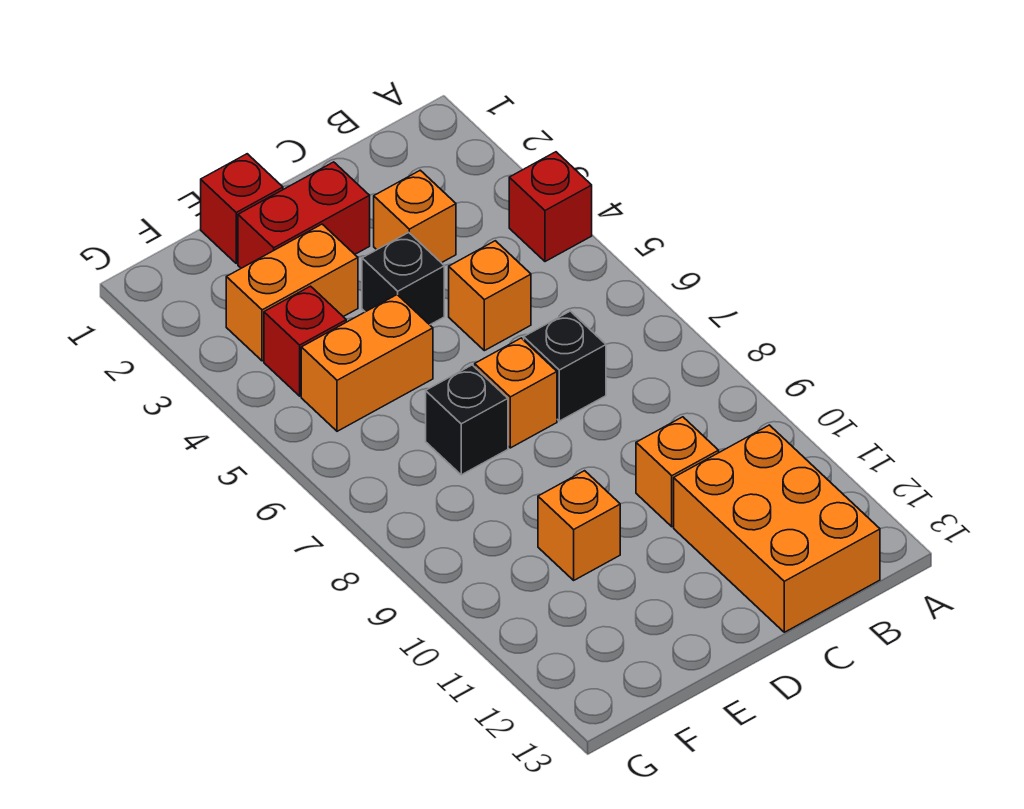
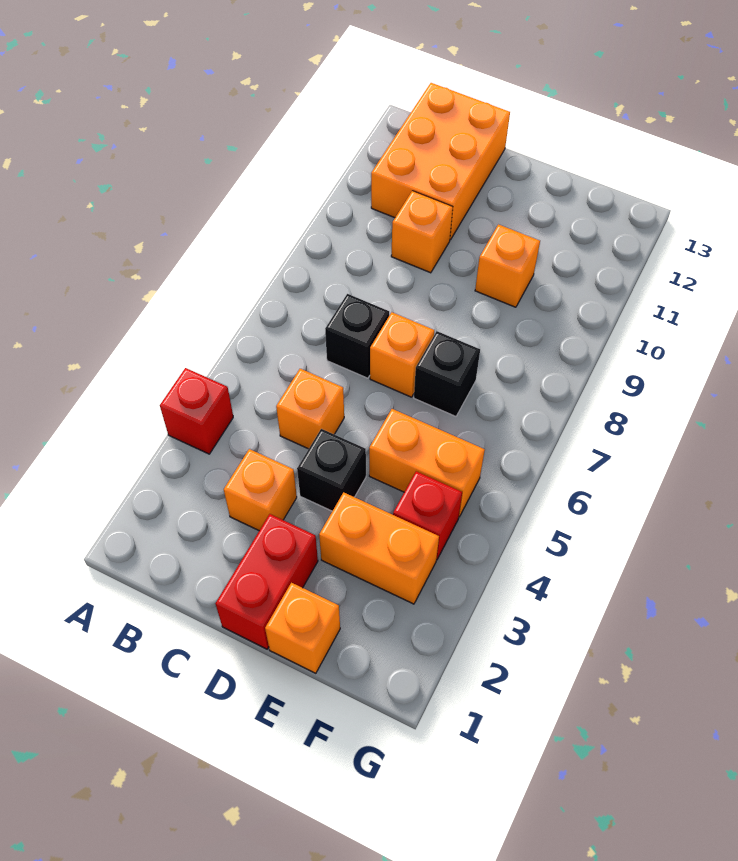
red brick D2:E2 level 1 -> red brick D1:D2 level 1
red brick E1 level 1 -> orange brick E1 level 1

